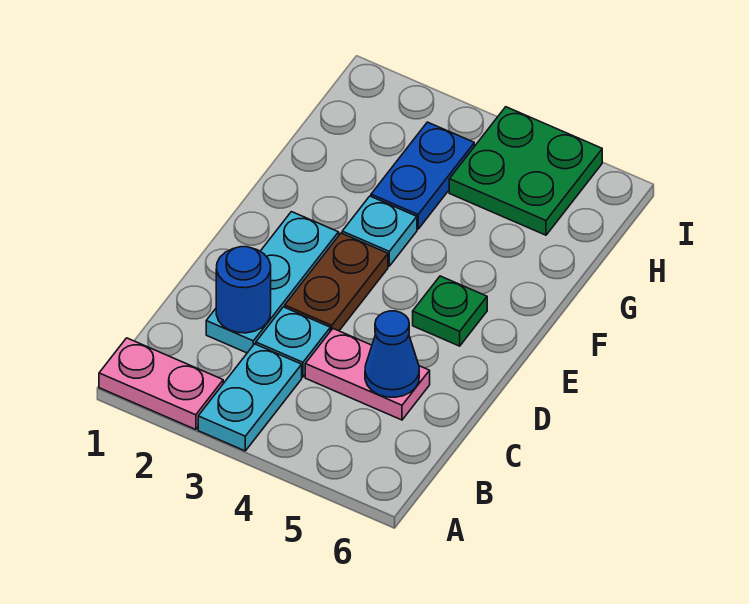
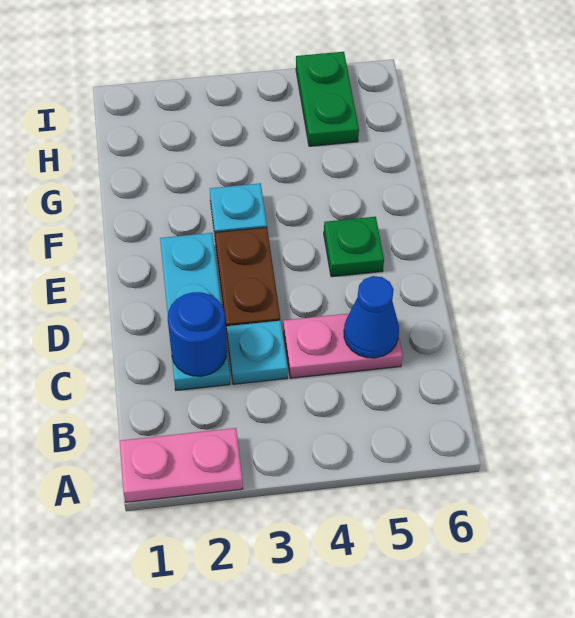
cyan plate A3:B3 level 1 -> none
blue plate G3:H3 level 1 -> none
green plate H4:I5 level 1 -> green plate H5:I5 level 1

